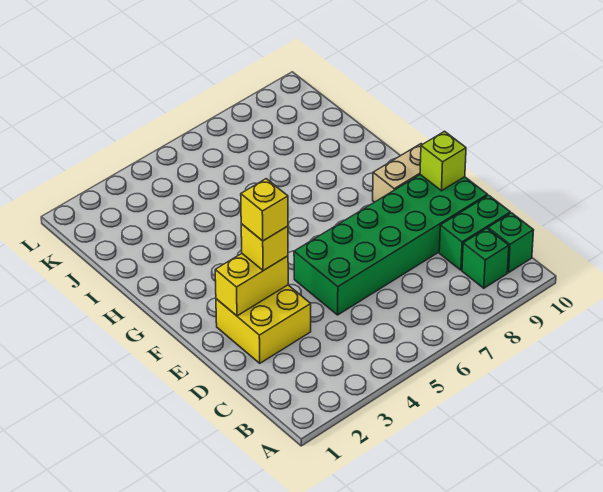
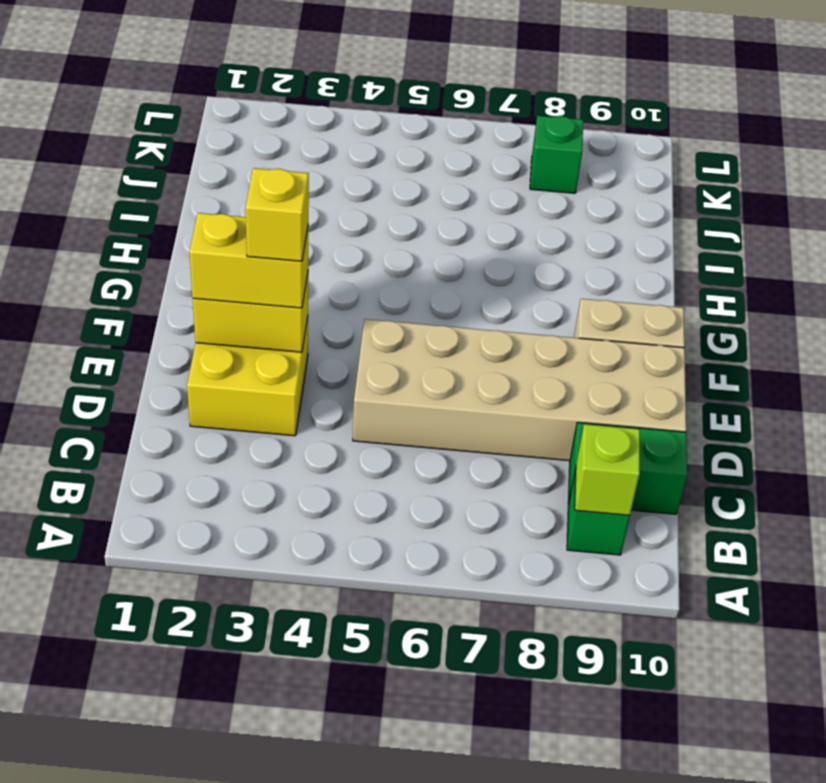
green brick B10 level 1 -> green brick K8 level 1
green brick D5:E10 level 1 -> tan brick D5:E10 level 1
yellow brick E3 level 3 -> yellow brick E2:E3 level 3
lime brick E10 level 2 -> lime brick B9 level 2

